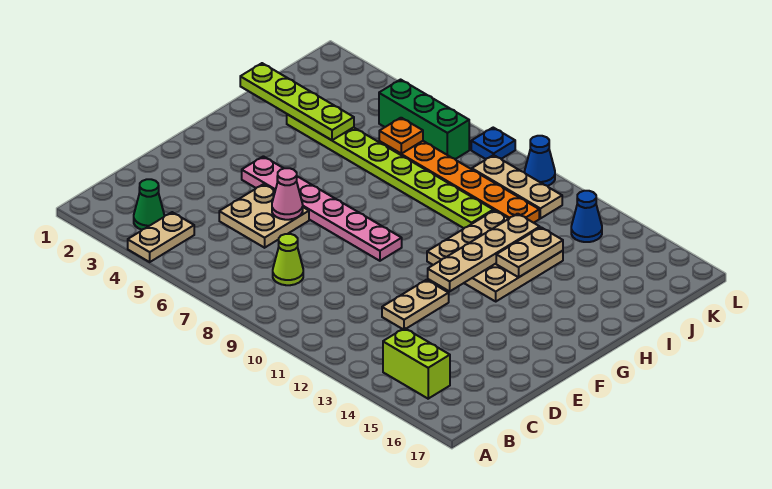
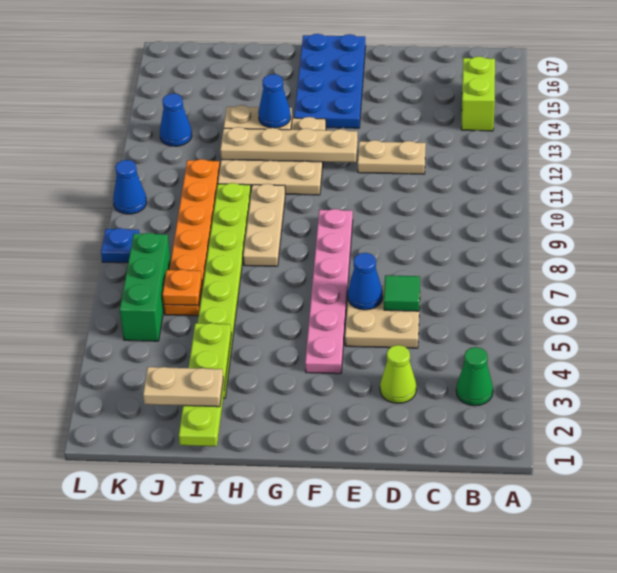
tan plate A4:B4 level 1 -> tan plate I2:J2 level 3
lime cone C8 level 1 -> lime cone D3 level 1
none -> green tile D6 level 2
pink cone E6 level 2 -> blue cone E6 level 2
none -> blue plate F14:G17 level 1
none -> blue cone H13 level 3
tan plate K9:K11 level 1 -> tan plate H8:H10 level 1

